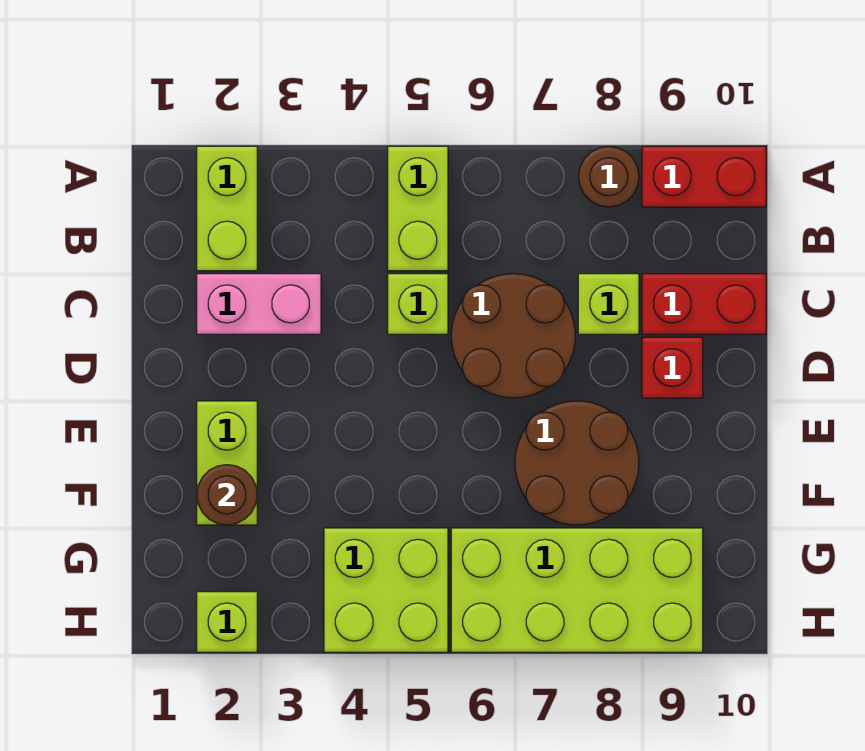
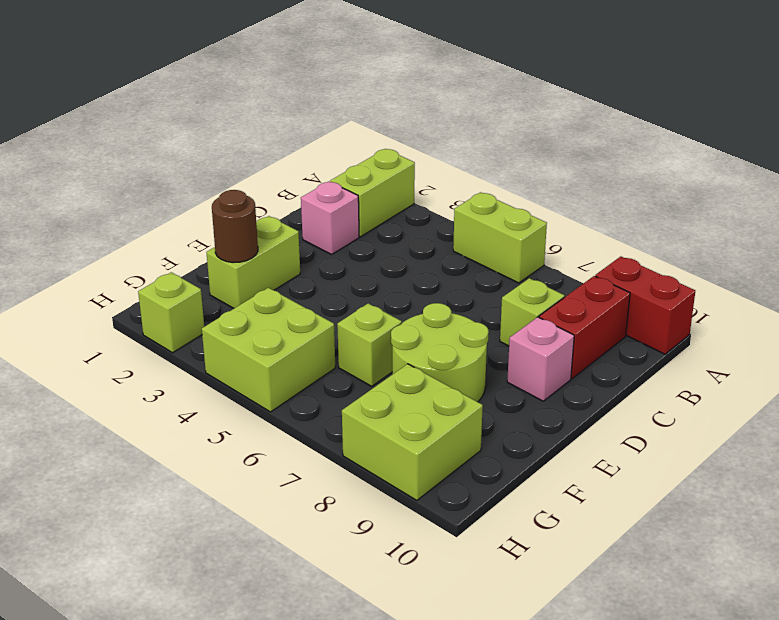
lime brick A5:B5 level 1 -> lime brick A5:A6 level 1
brown round brick A8 level 1 -> none
pink brick C2:C3 level 1 -> pink brick C2 level 1
lime brick C5 level 1 -> lime brick F6 level 1
brown round brick C6:D7 level 1 -> none
red brick C9:C10 level 1 -> red brick B9:C9 level 1
red brick D9 level 1 -> pink brick D9 level 1
brown round brick E7:F8 level 1 -> lime round brick E7:F8 level 1
lime brick G6:H9 level 1 -> lime brick G8:H9 level 1

